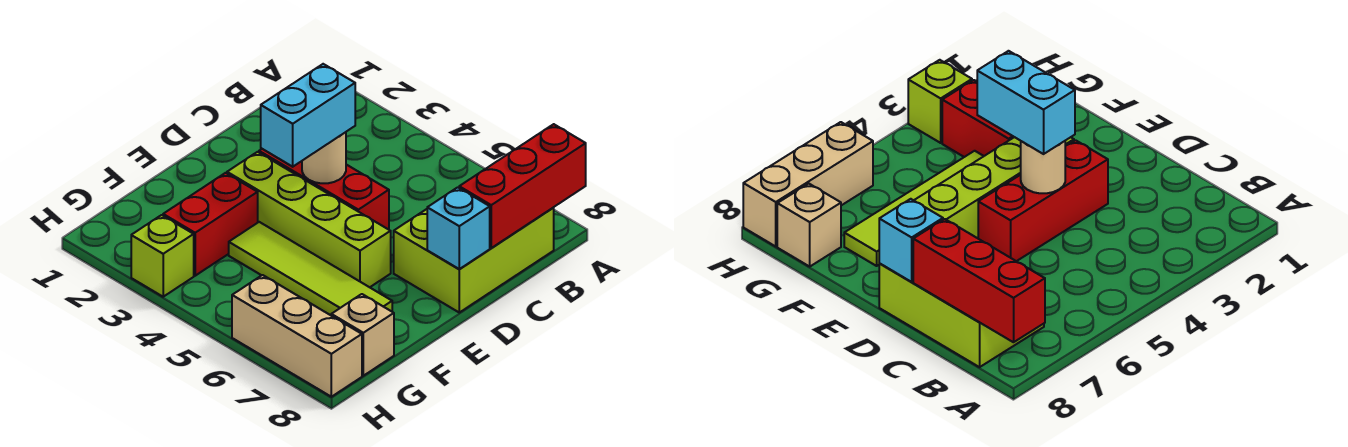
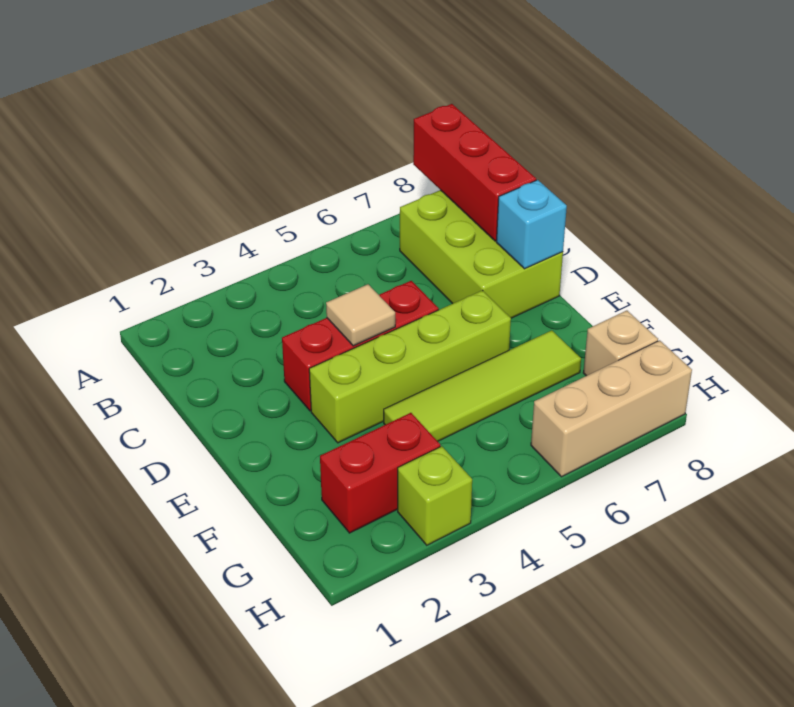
tan round brick D4 level 2 -> tan tile D4 level 2
cyan brick D4:E4 level 3 -> none
red brick F3:G3 level 1 -> red brick G2:G3 level 1

